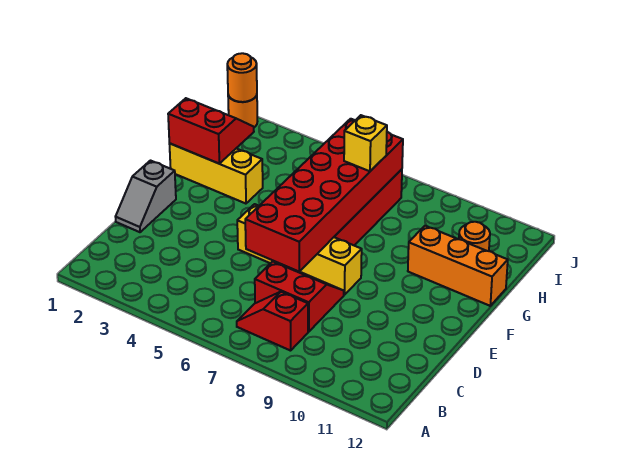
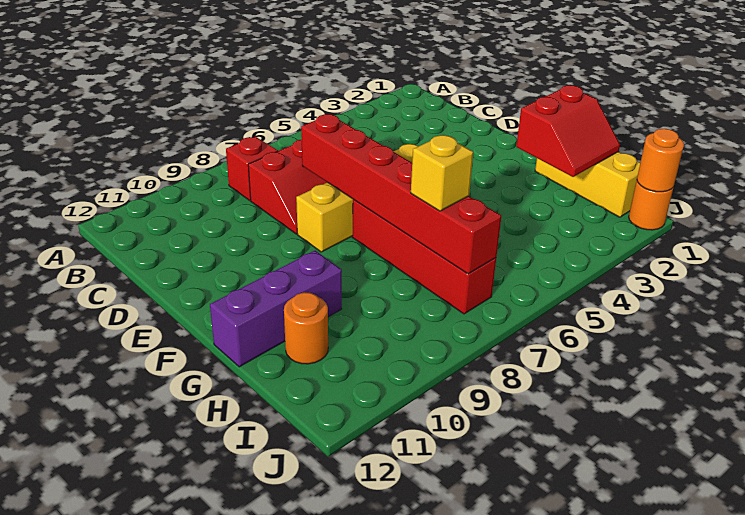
grey slope D1:E1 level 1 top E -> none
red brick D6:I7 level 2 -> red brick D7:I7 level 2
yellow brick G1:G3 level 1 -> yellow brick G1:I1 level 1
orange brick G10:G12 level 1 -> purple brick G10:G12 level 1

